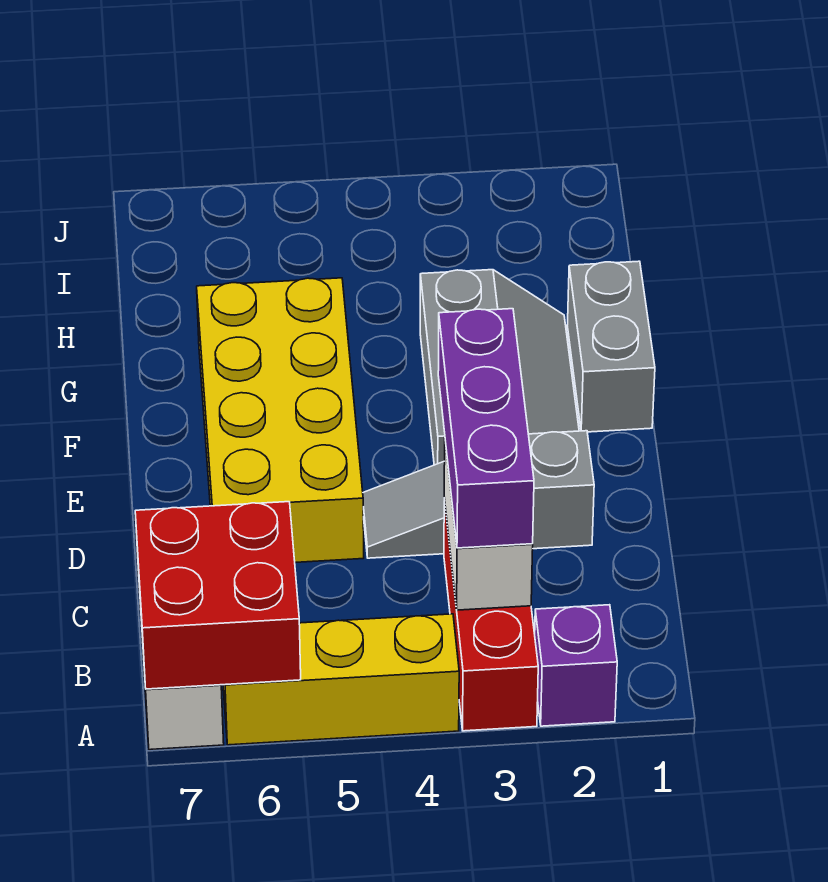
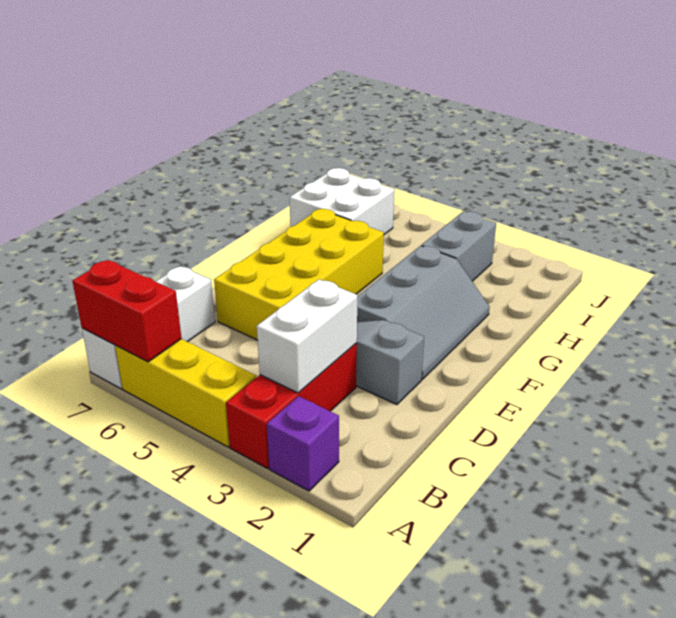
red brick A6:B7 level 2 -> red brick A6:A7 level 2
purple brick B3:D3 level 3 -> none
grey brick F1:G1 level 1 -> grey brick H3:I3 level 1
none -> white brick H6:I7 level 1

